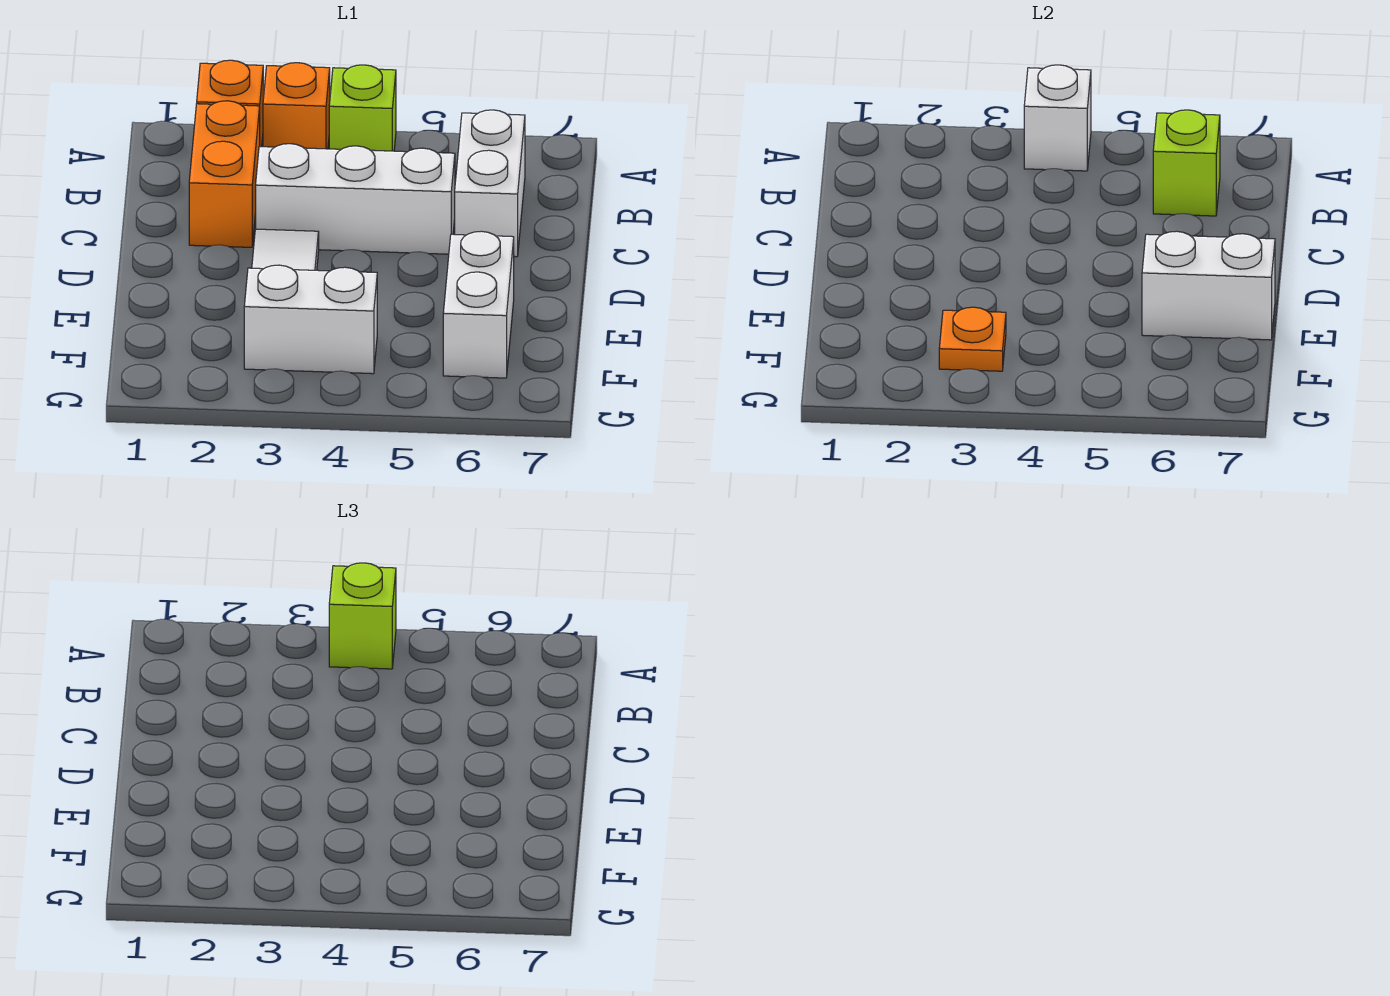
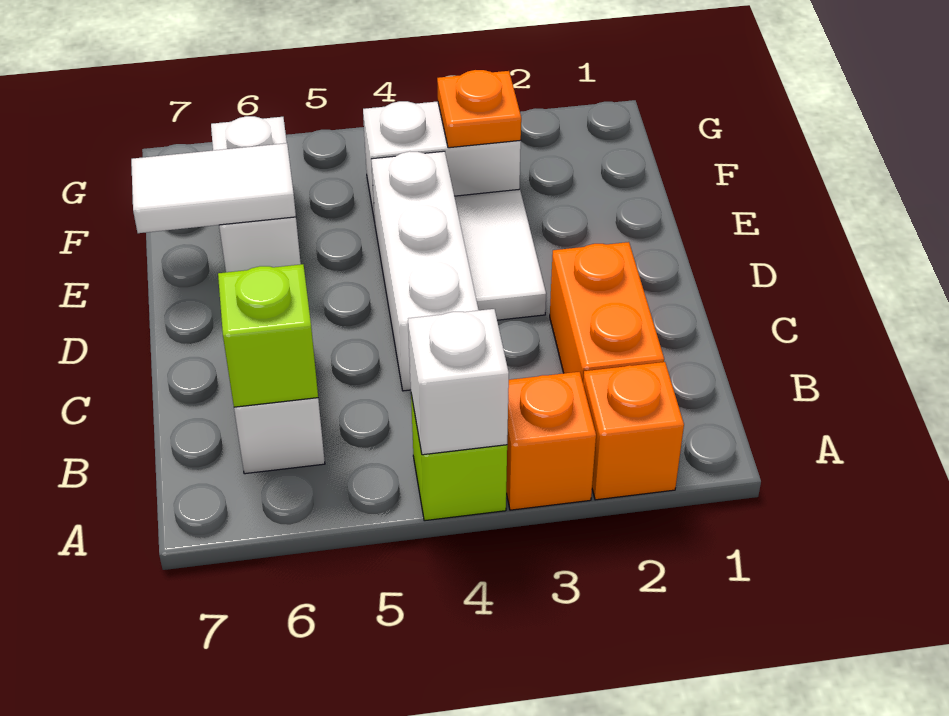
lime brick A4 level 3 -> none
white brick C3:C5 level 1 -> white brick C4:E4 level 1
white brick E6:E7 level 2 -> white tile E6:E7 level 2

